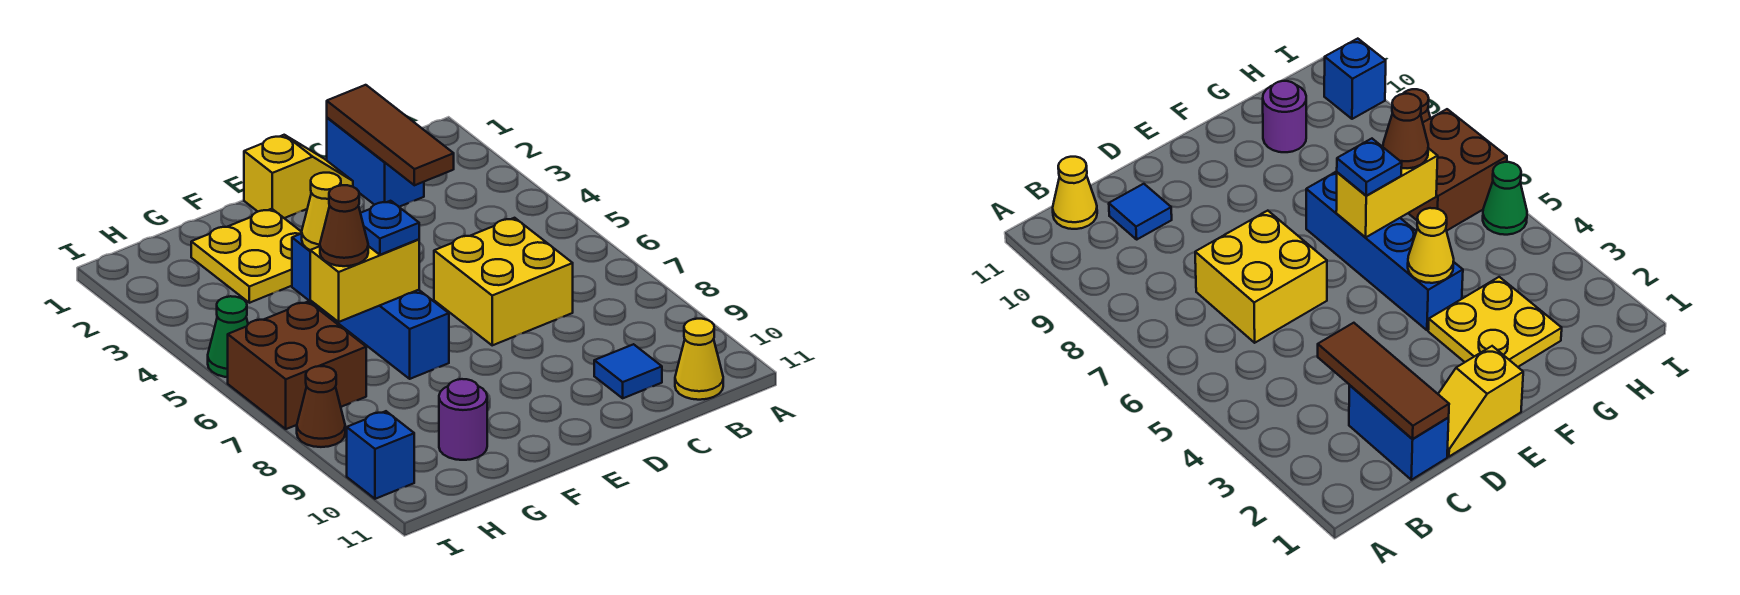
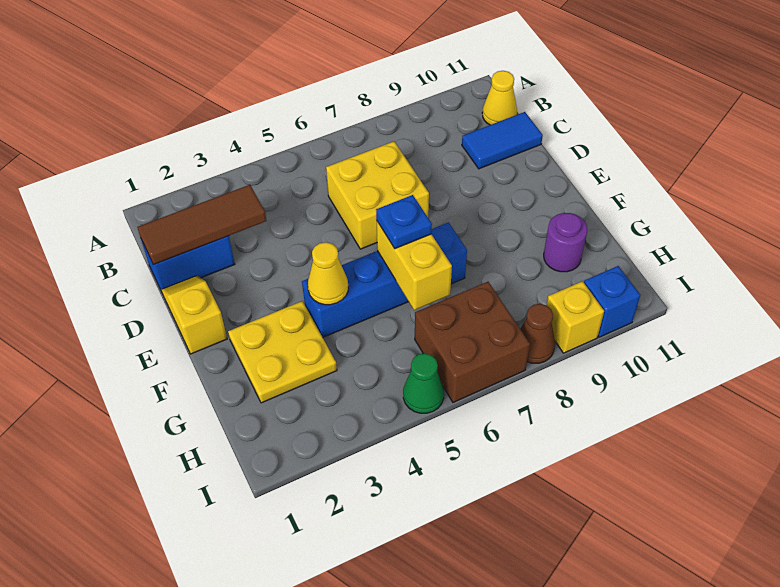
blue tile C10 level 1 -> blue tile C10:C11 level 1
brown cone G6 level 3 -> none
none -> yellow brick I9 level 1

